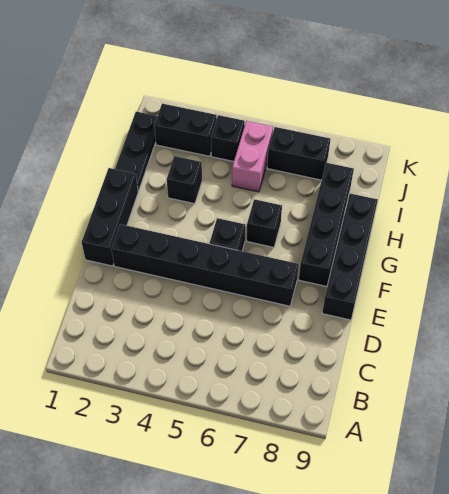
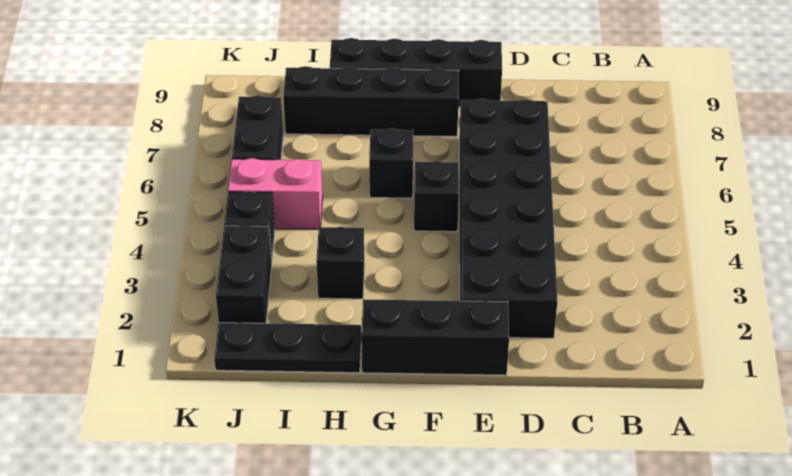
black brick E2:E7 level 1 -> black brick D2:E7 level 1

